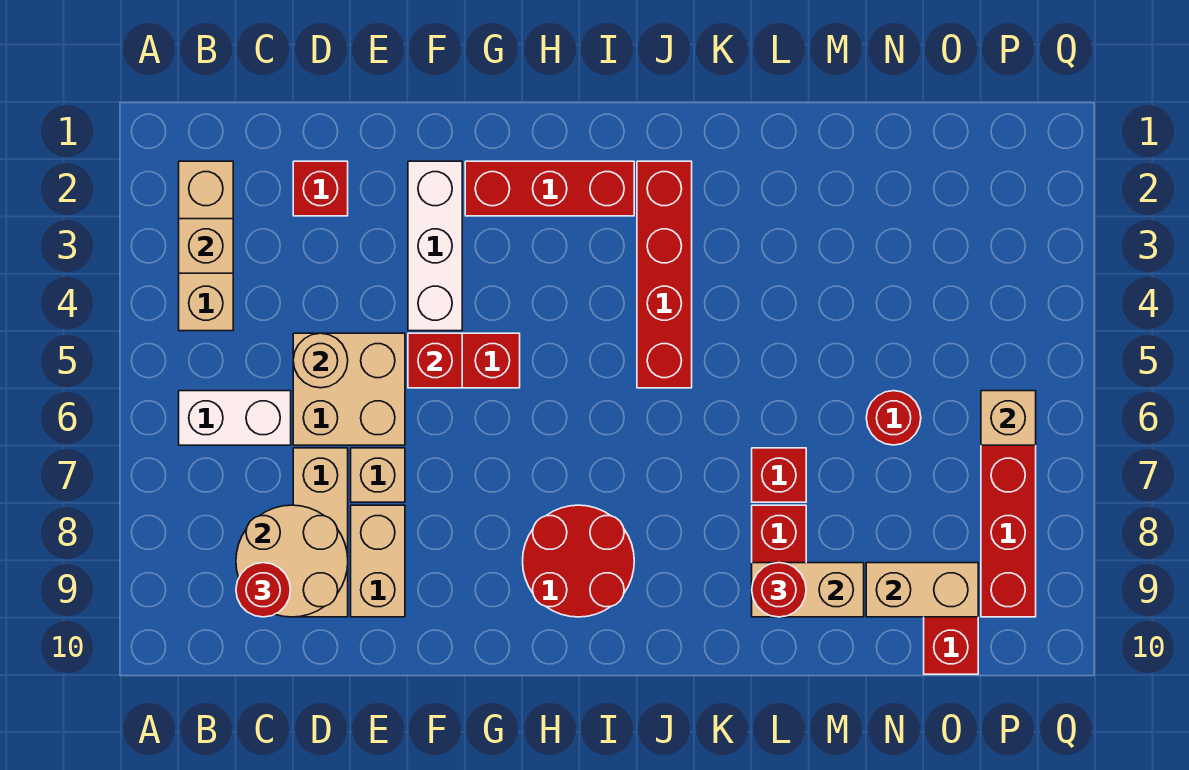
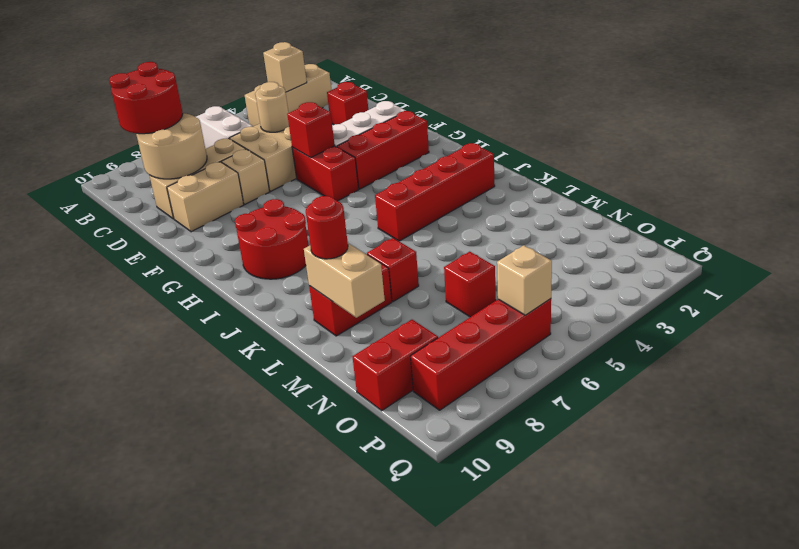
red round brick C9 level 3 -> red round brick B8:C9 level 3
red brick G2:I2 level 1 -> red brick G2:G4 level 1
red round brick N6 level 1 -> red brick N6 level 1
tan brick N9:O9 level 2 -> none

